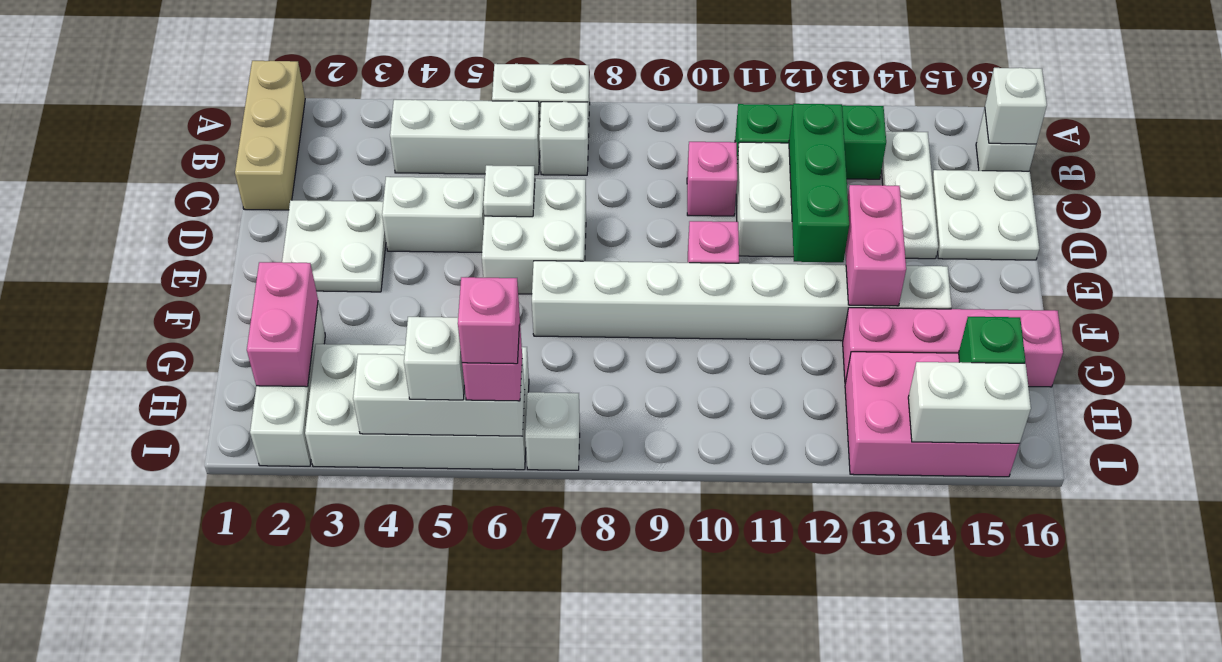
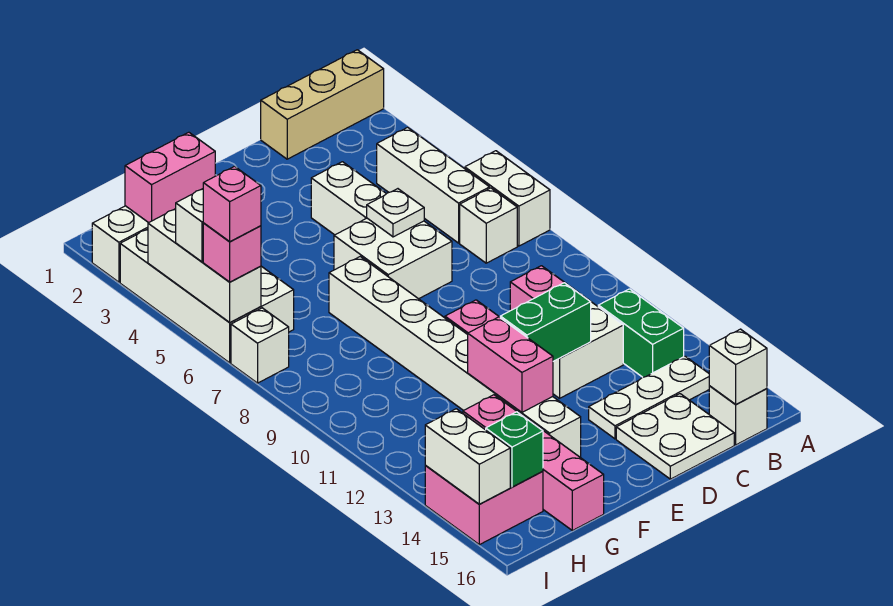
green brick B11:B13 level 1 -> green brick B12:B13 level 1
green brick C12:E12 level 2 -> green brick D12:E12 level 2
white plate D2:E3 level 1 -> none
pink brick E13:F13 level 2 -> pink brick F12:F13 level 2
pink brick H13:I15 level 1 -> pink brick H14:I15 level 1

